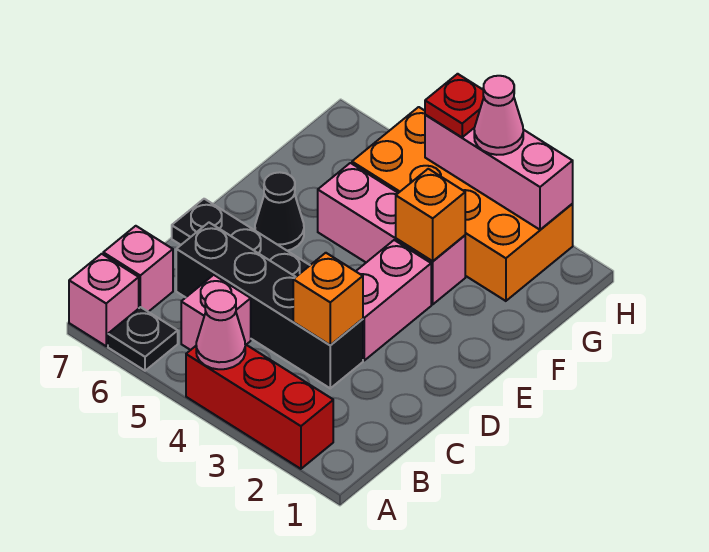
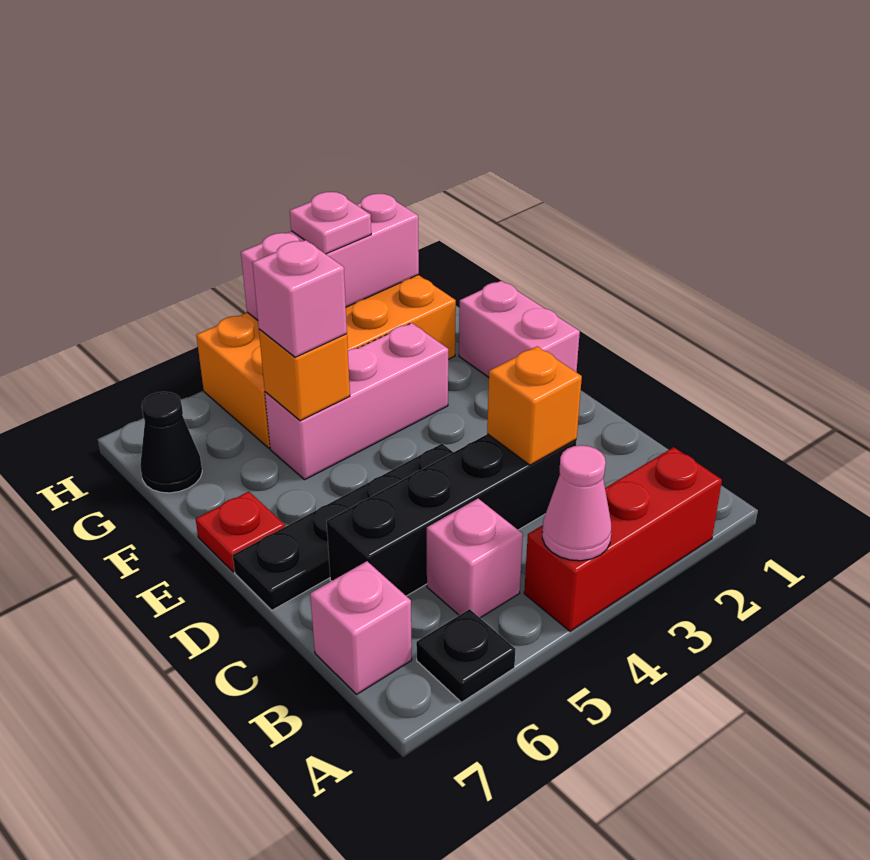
pink brick A7 level 1 -> pink brick F5 level 3
pink brick D3:E3 level 1 -> pink brick E1:F1 level 1
black cone E6 level 1 -> black cone G7 level 1
orange brick F3 level 2 -> orange brick F5 level 2
pink cone H3 level 3 -> pink plate H3 level 3
red plate H4 level 3 -> red plate E7 level 1

